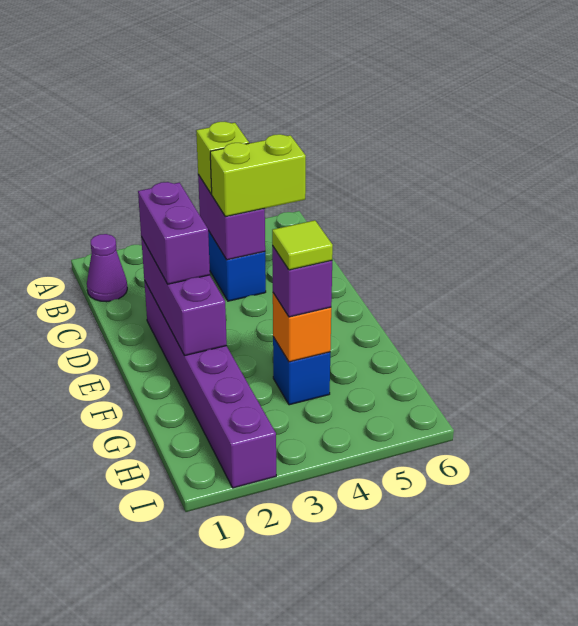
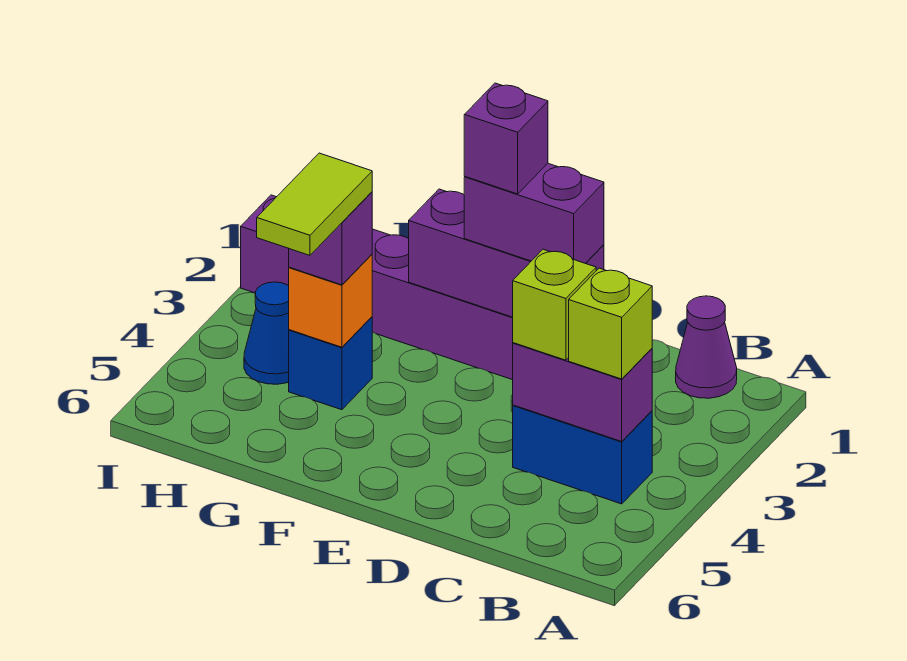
lime brick C4:C5 level 3 -> lime brick C4 level 3
none -> purple brick E2 level 4
lime tile G4 level 4 -> lime tile G4:G5 level 4
none -> blue cone H4 level 1

